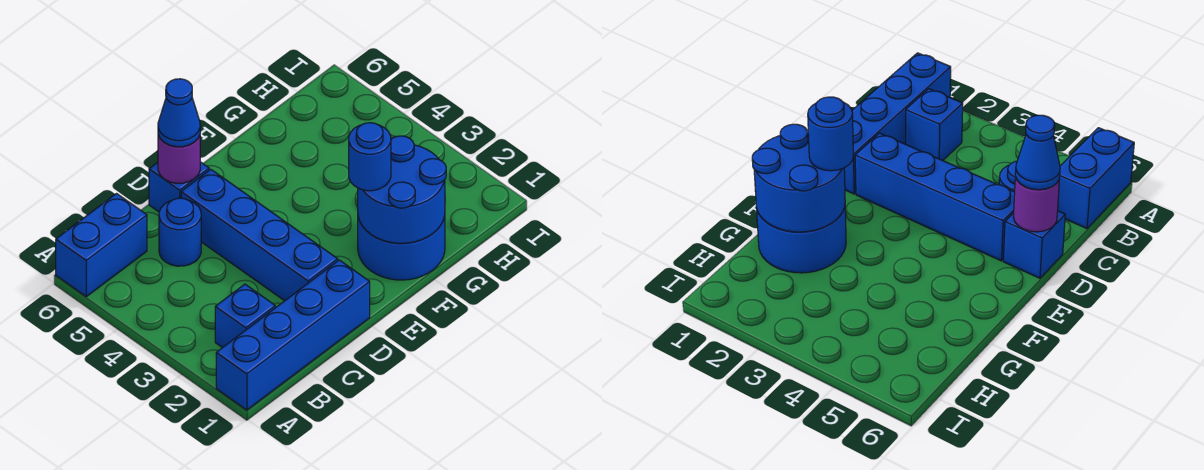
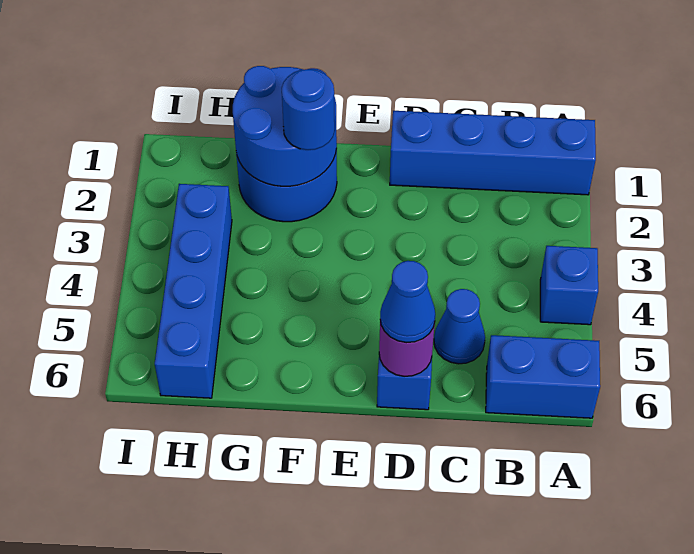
blue brick B2 level 1 -> blue brick A4 level 1
blue round brick C5 level 1 -> blue cone C5 level 1
blue brick D2:D5 level 1 -> blue brick H3:H6 level 1

